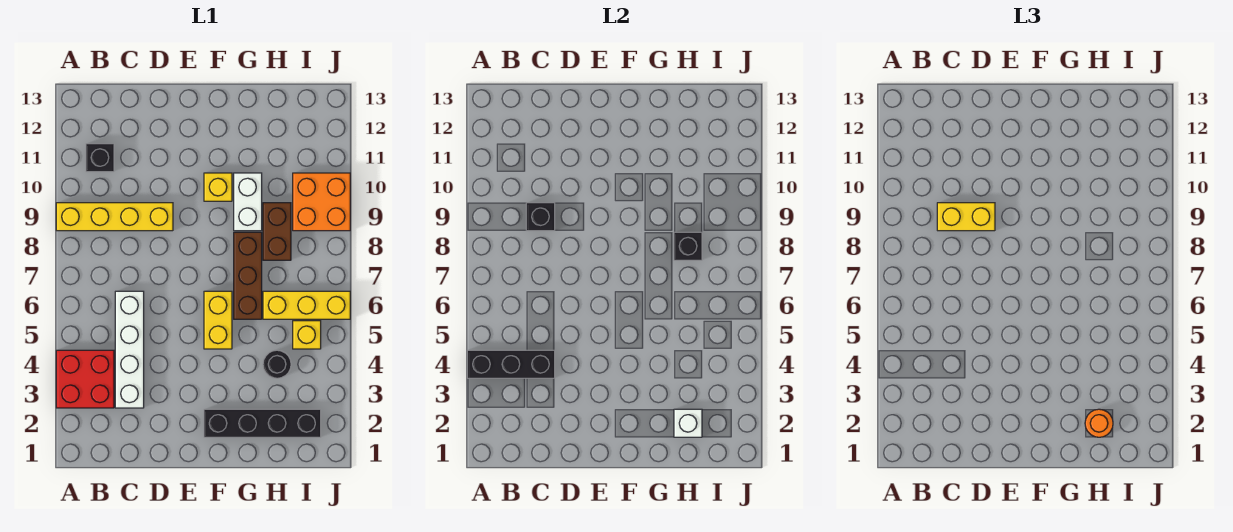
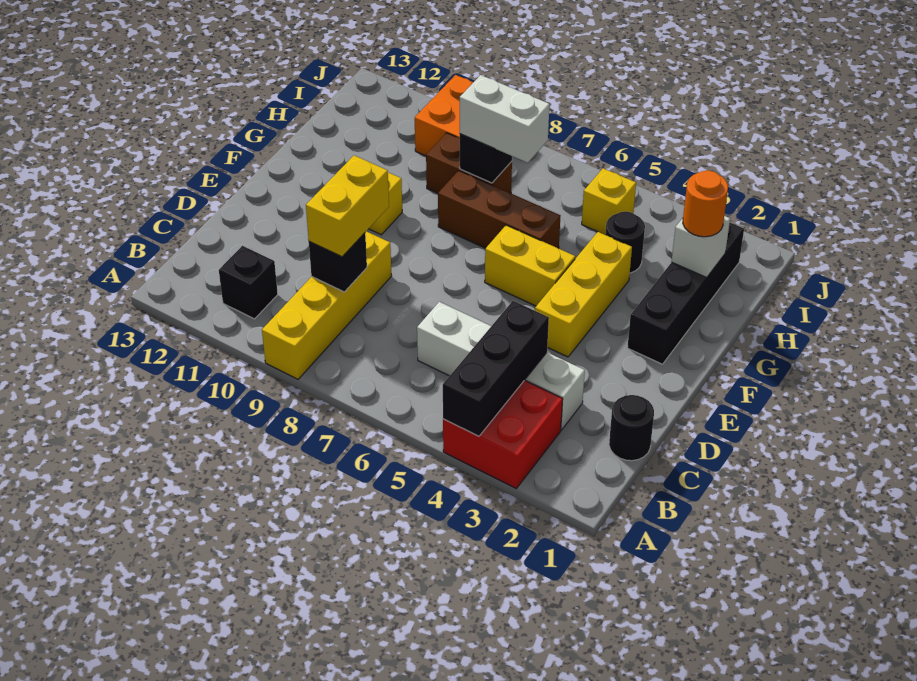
none -> black round brick C1 level 1
white brick G9:G10 level 1 -> white brick H7:H8 level 3
yellow brick H6:J6 level 1 -> yellow brick E4:G4 level 1

